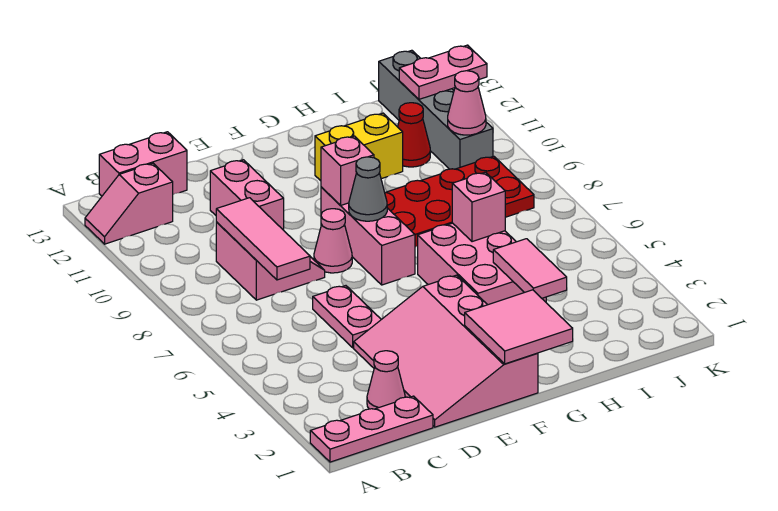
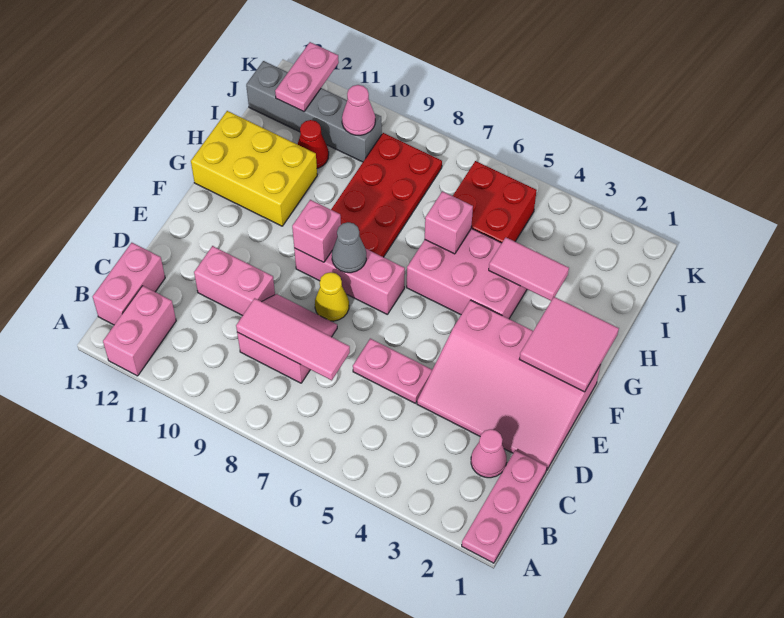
pink slope A12:B12 level 1 top B -> pink brick A12:B12 level 1
pink cone E8 level 1 -> yellow cone E8 level 1
yellow brick G11:H11 level 1 -> yellow brick G11:H13 level 1
none -> red brick I5:J6 level 1

